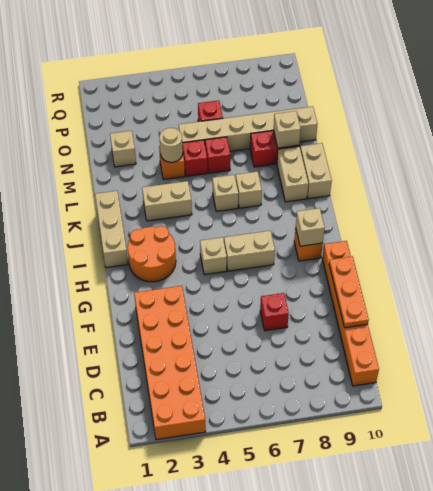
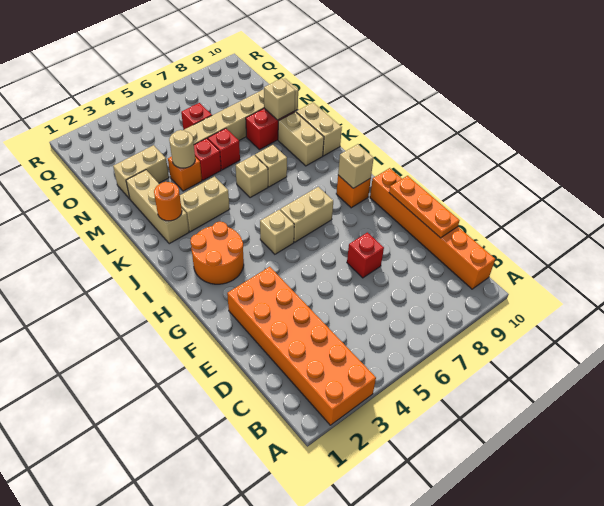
tan brick I1:K1 level 1 -> tan brick K2:M2 level 1
none -> orange round brick K2 level 2
tan brick N2 level 1 -> tan brick N2:N3 level 1

